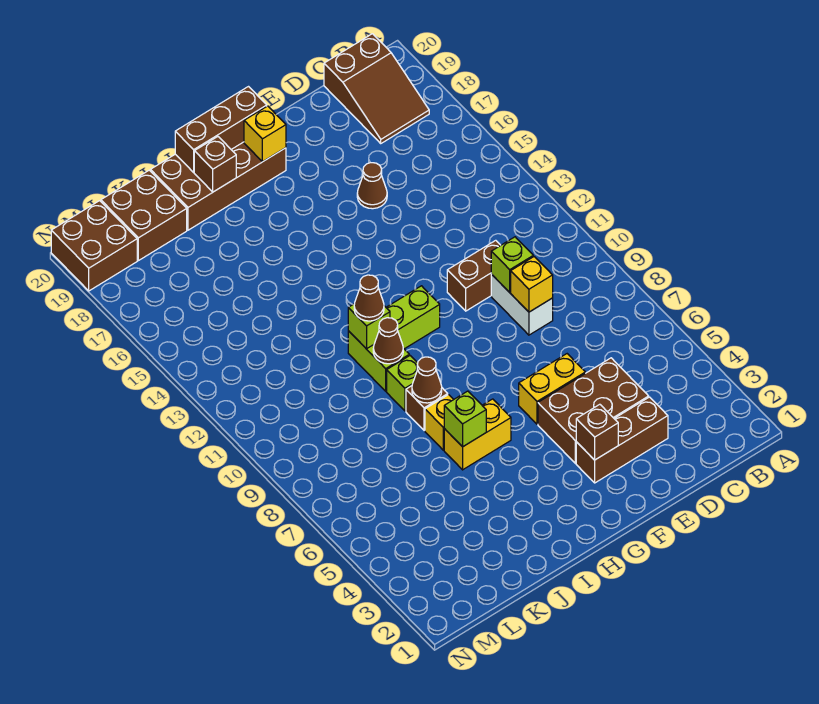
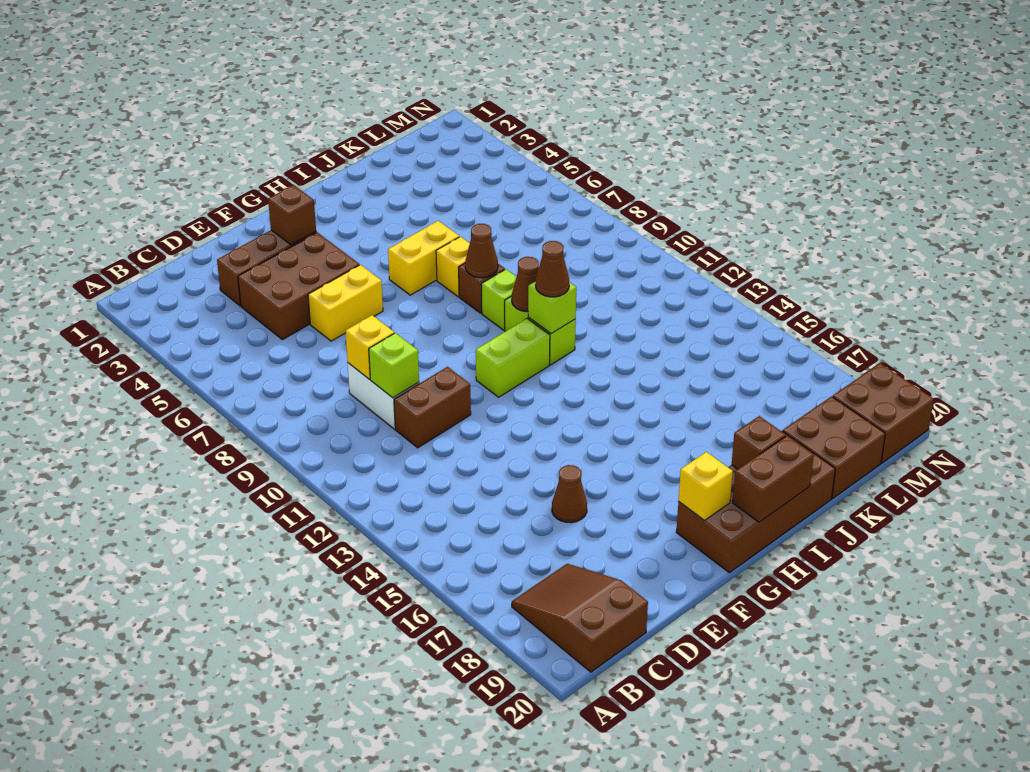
brown brick G20:I20 level 2 -> brown brick H20:I20 level 2
lime brick I6 level 2 -> none

